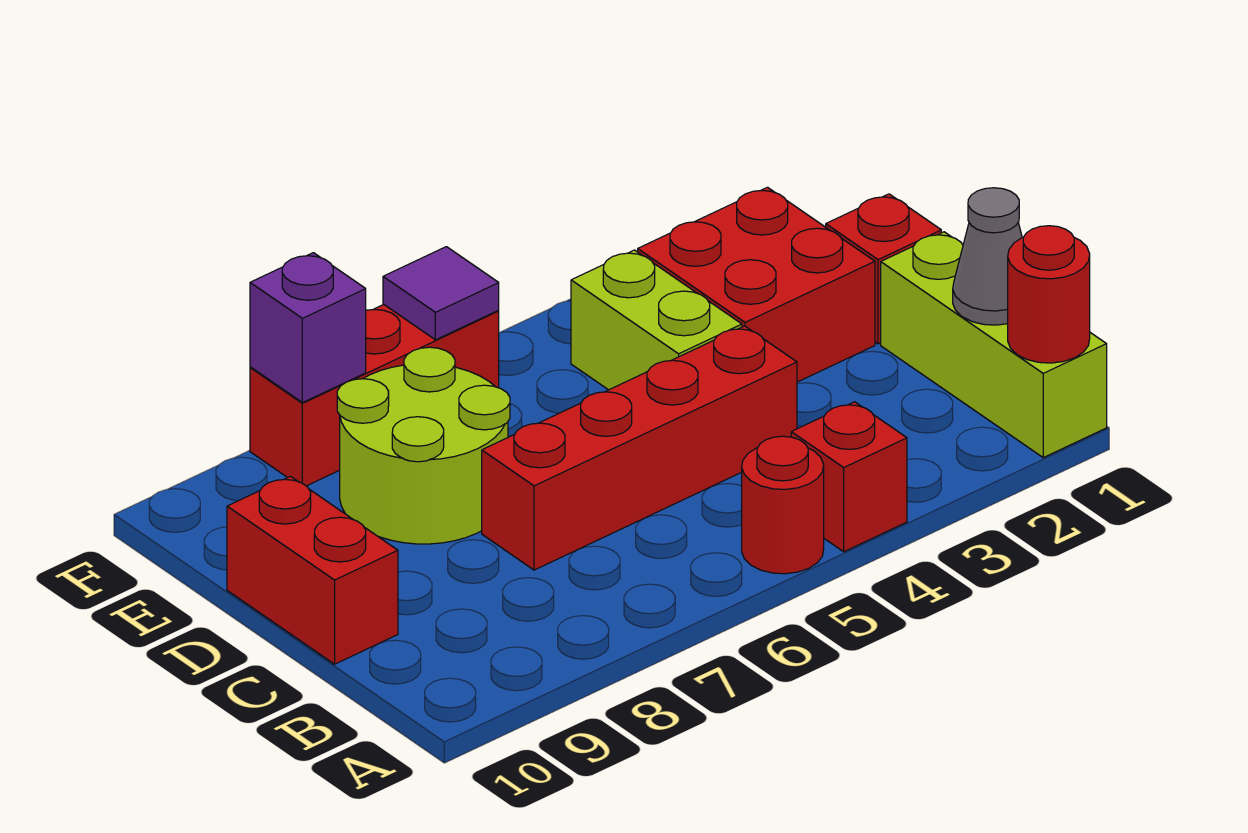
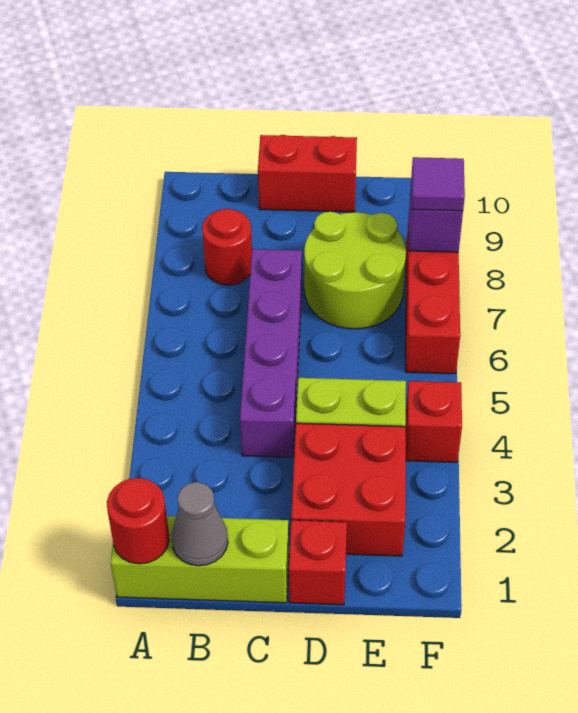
red brick A4 level 1 -> red brick F4 level 1
red round brick A5 level 1 -> red round brick B8 level 1
red brick C4:C7 level 1 -> purple brick C4:C7 level 1
purple tile F6 level 2 -> purple tile F8 level 3

